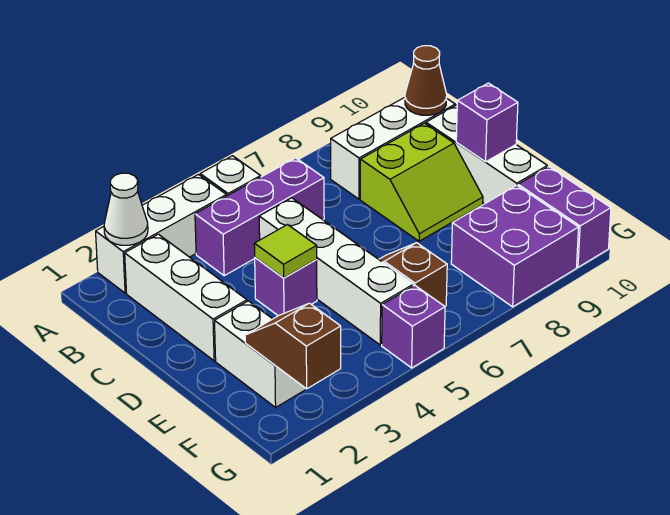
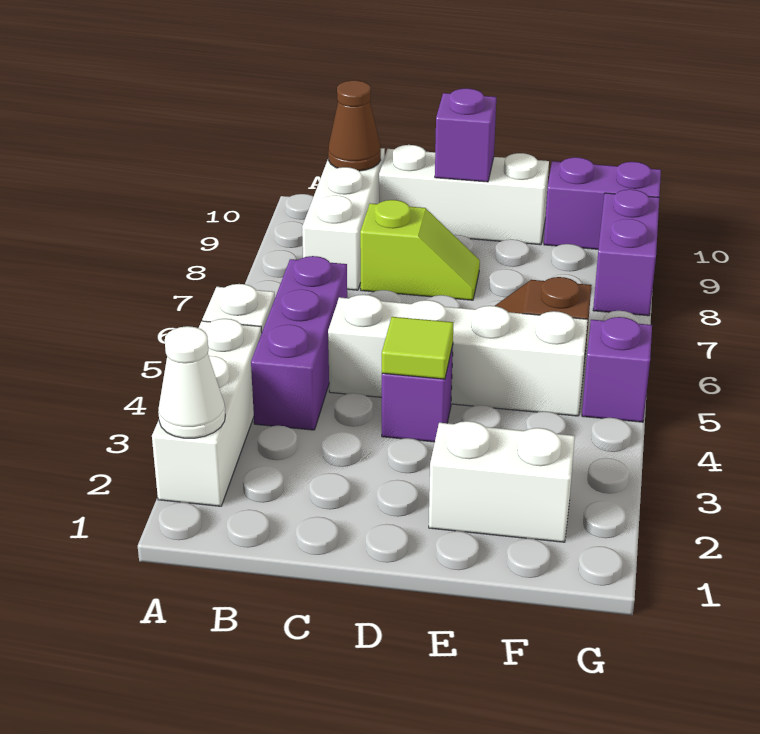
white brick B2:D2 level 1 -> none
lime slope C8:D9 level 1 top C -> lime slope C8:D8 level 1 top C
brown slope F2:G2 level 2 top G -> none
purple brick F8:G9 level 1 -> purple brick G8:G9 level 1

